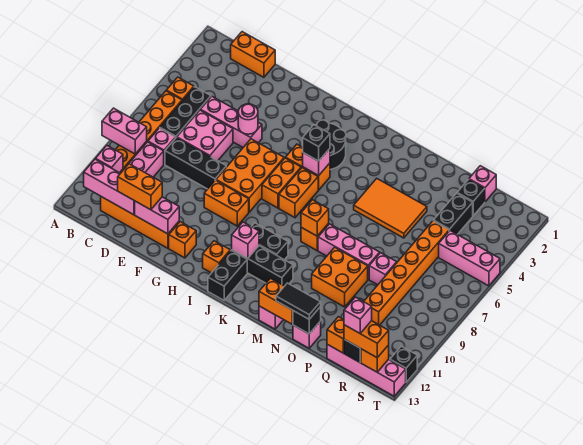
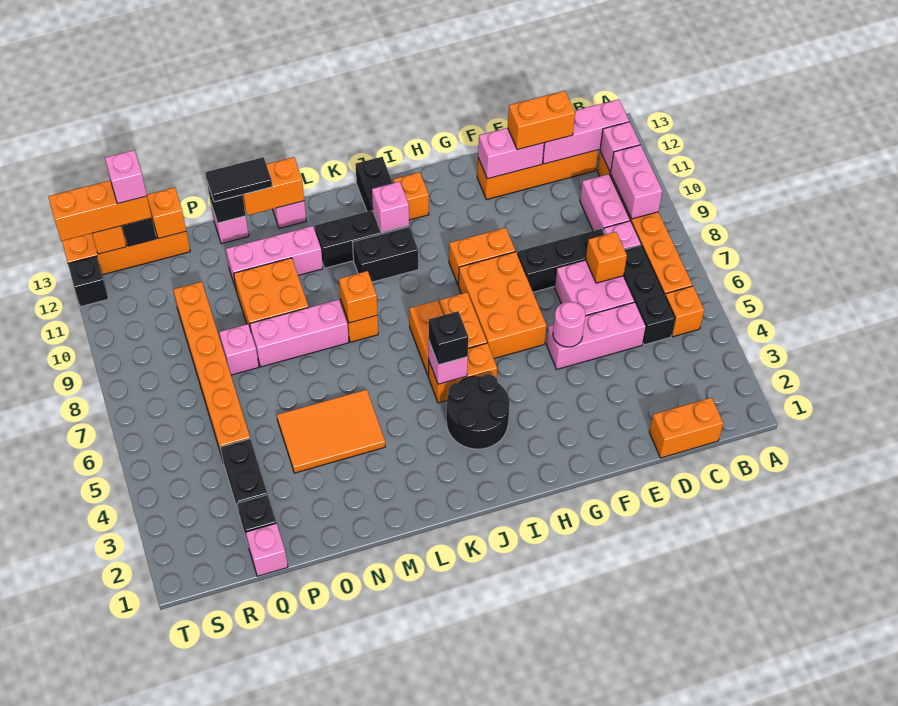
pink brick A9:B9 level 2 -> pink brick B9:B10 level 2
orange brick G12 level 1 -> orange brick D7 level 2
pink brick Q13:T13 level 1 -> orange brick Q13:T13 level 1
pink brick R5:T5 level 1 -> pink brick M11:O11 level 1
orange brick R13:S13 level 3 -> orange brick R13:T13 level 3

